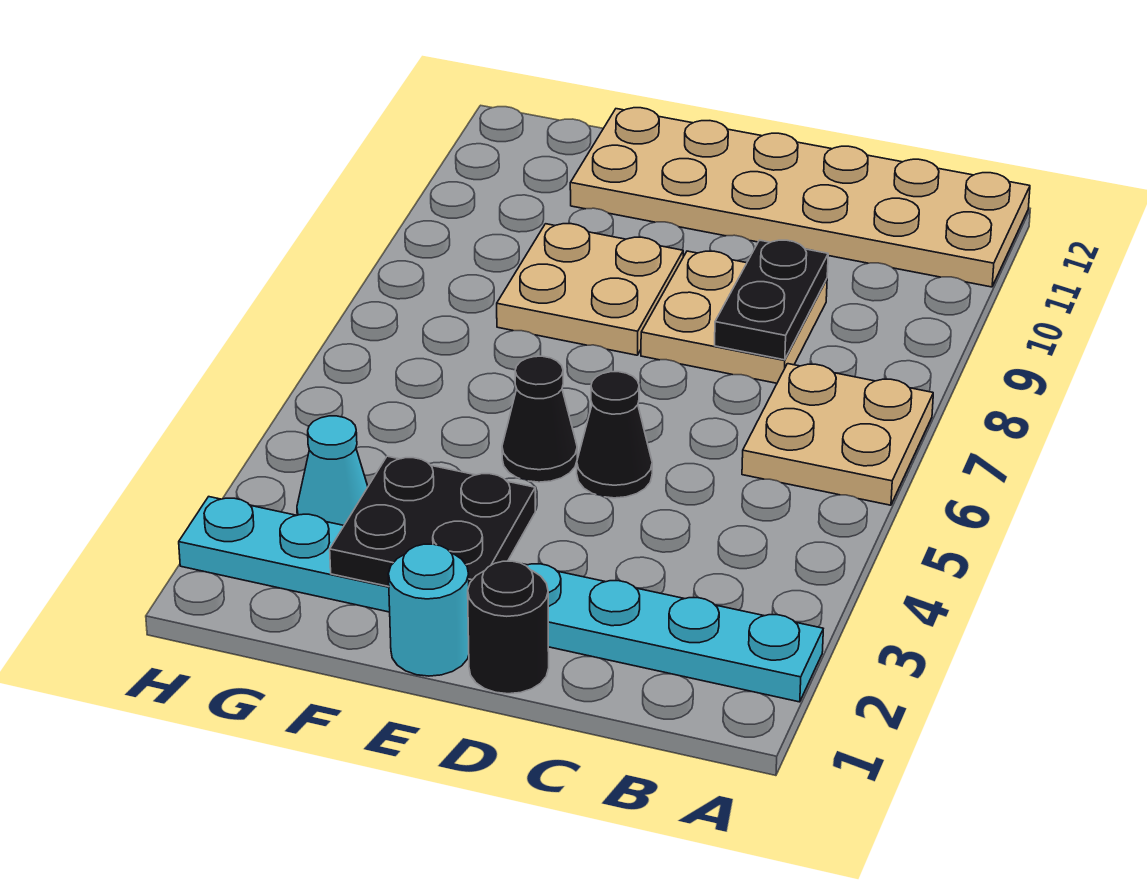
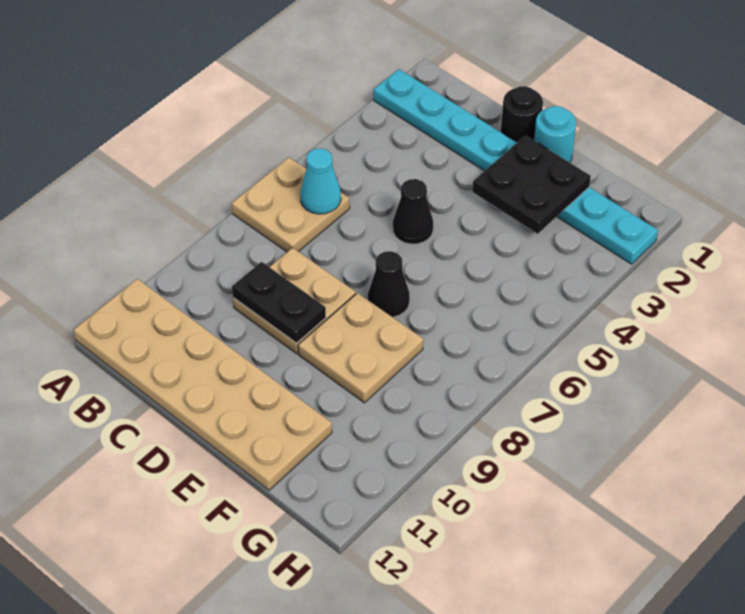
black plate C8:C9 level 2 -> black plate C9:D9 level 2
black cone E5 level 1 -> black cone E7 level 1
cyan cone G3 level 1 -> cyan cone B6 level 2

